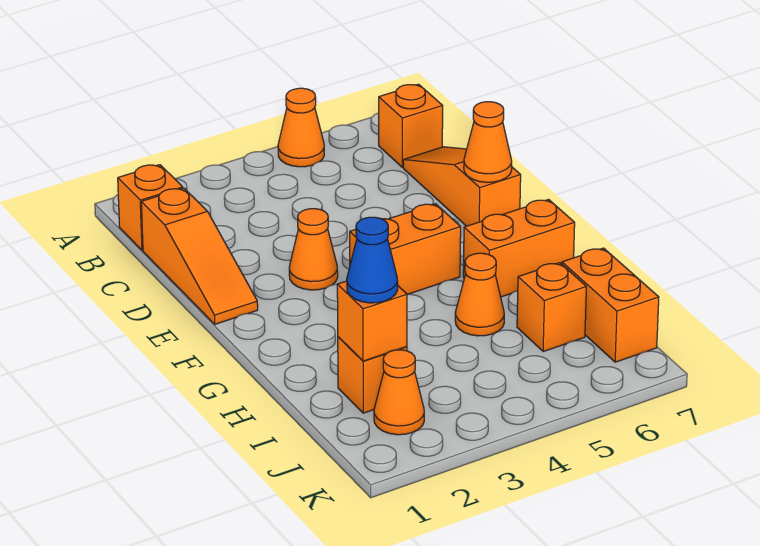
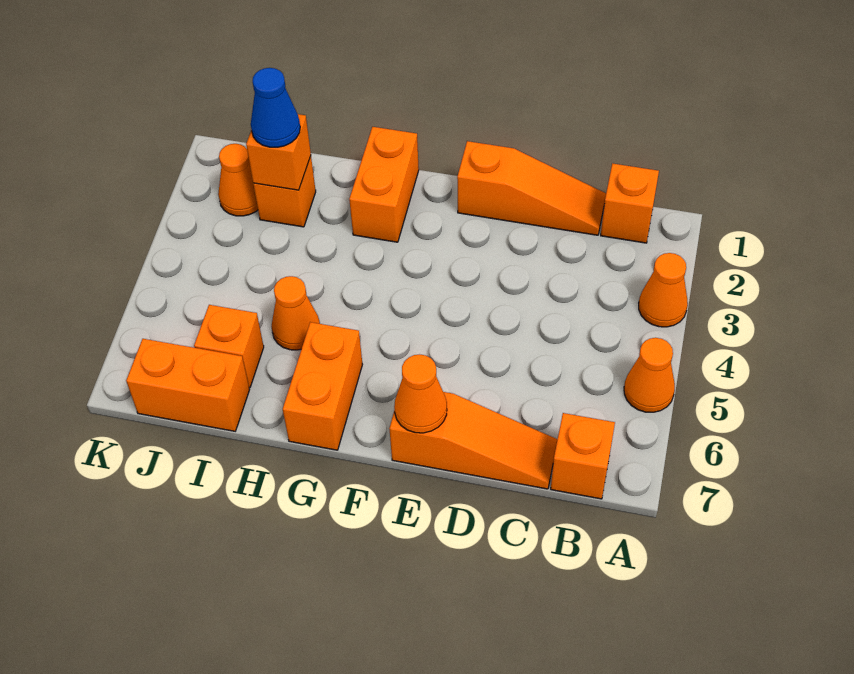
orange slope C1:E1 level 1 top C -> orange slope C1:E1 level 1 top E
orange cone E3 level 1 -> orange cone A3 level 1
orange brick F4:F5 level 1 -> orange brick G1:G2 level 1

